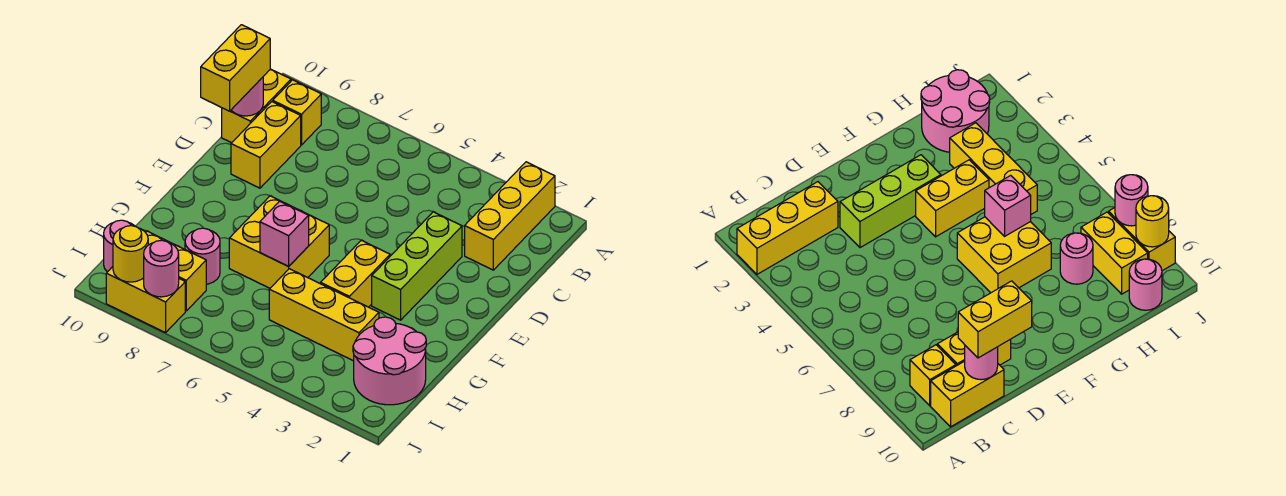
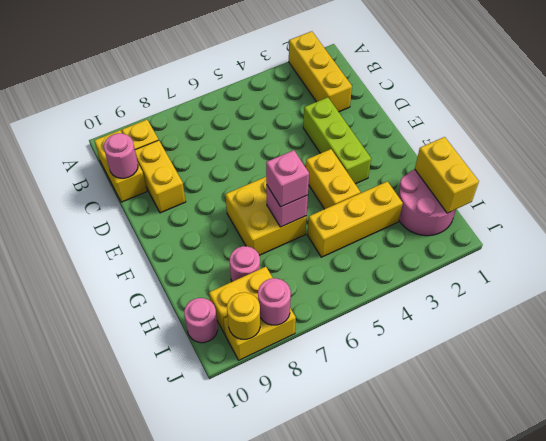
yellow brick C10:D10 level 3 -> yellow brick H1:I1 level 2
none -> pink brick G6 level 3

